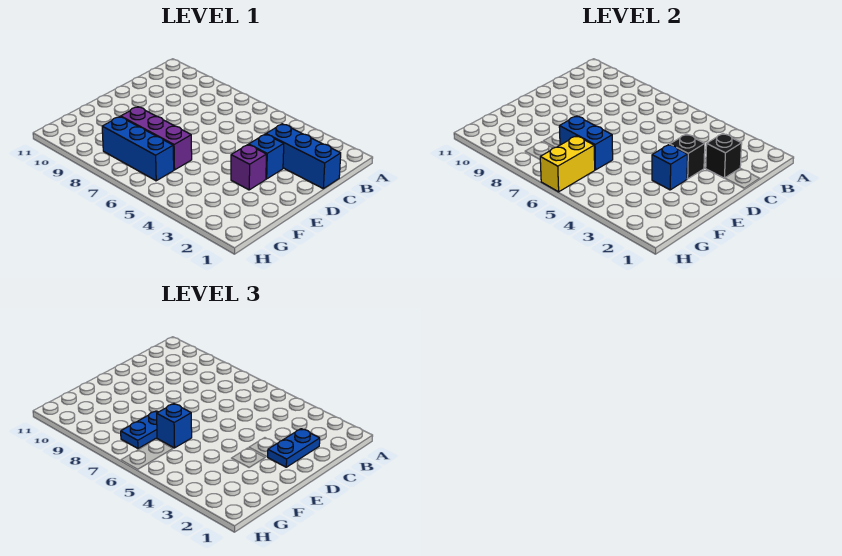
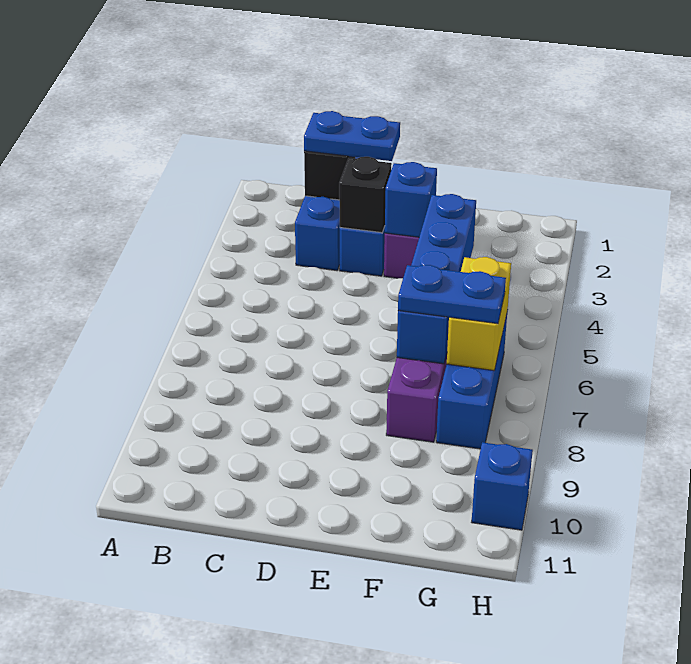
blue brick F6:F7 level 2 -> blue brick F4:F7 level 2
blue brick F6 level 3 -> blue brick H10 level 1
yellow brick G6:H6 level 2 -> yellow brick G6:G7 level 2

